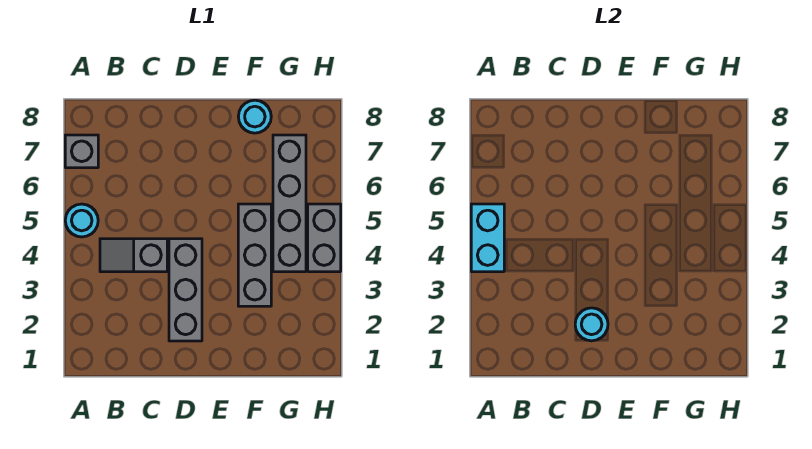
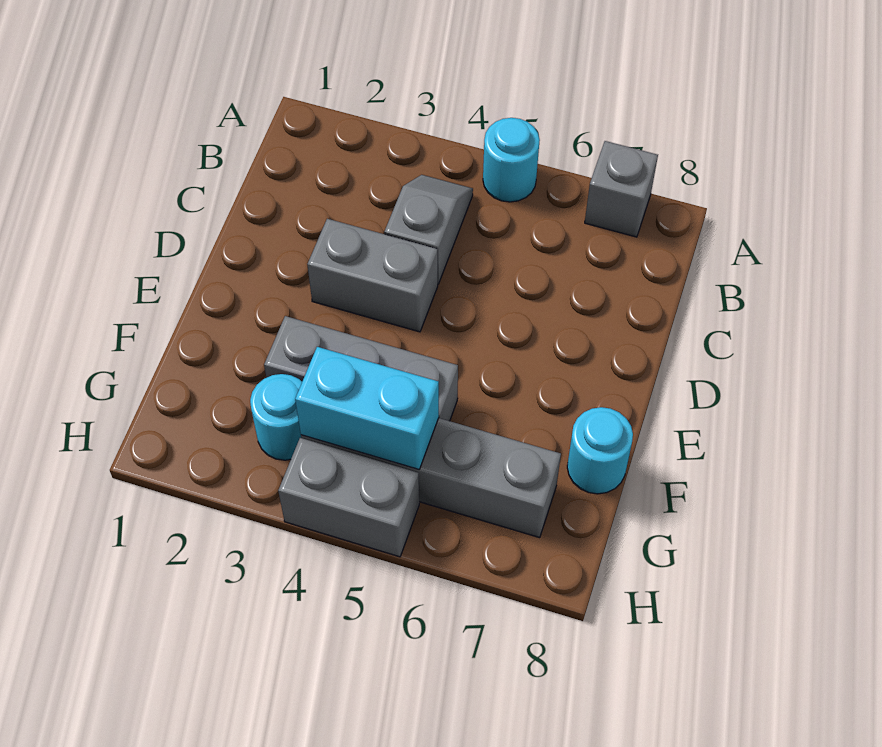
cyan brick A4:A5 level 2 -> cyan brick G4:G5 level 2
grey brick D2:D4 level 1 -> grey brick D3:D4 level 1
cyan round brick D2 level 2 -> cyan round brick G3 level 1

